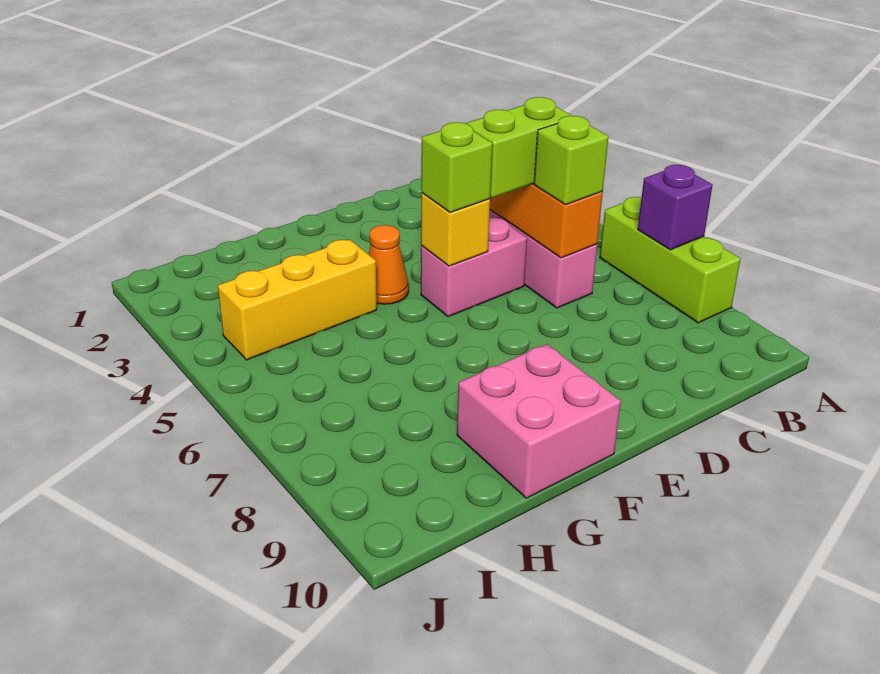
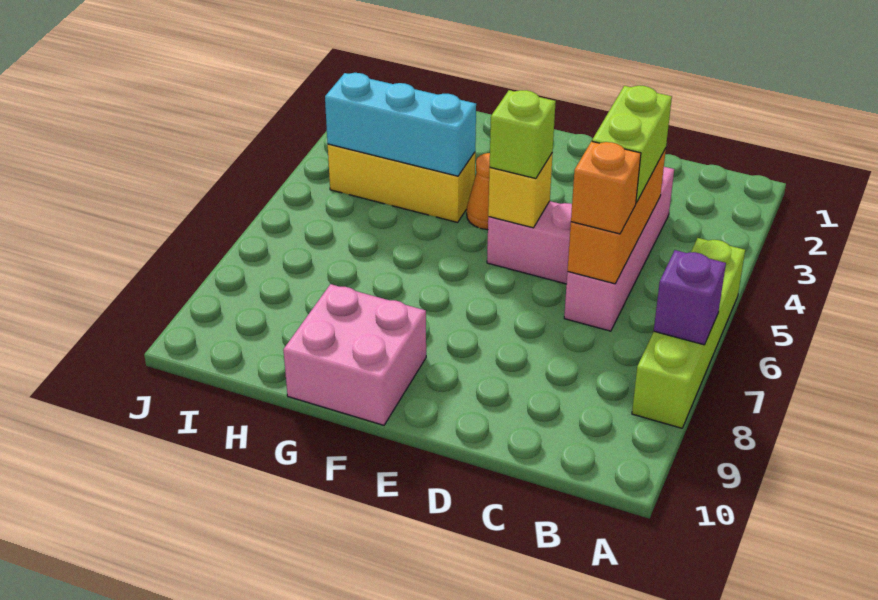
lime brick A6:A8 level 1 -> lime brick A5:A8 level 1
lime brick C5:D5 level 3 -> lime brick C4:C5 level 3
lime brick C6 level 3 -> orange brick C6 level 3
none -> cyan brick G4:I4 level 2

